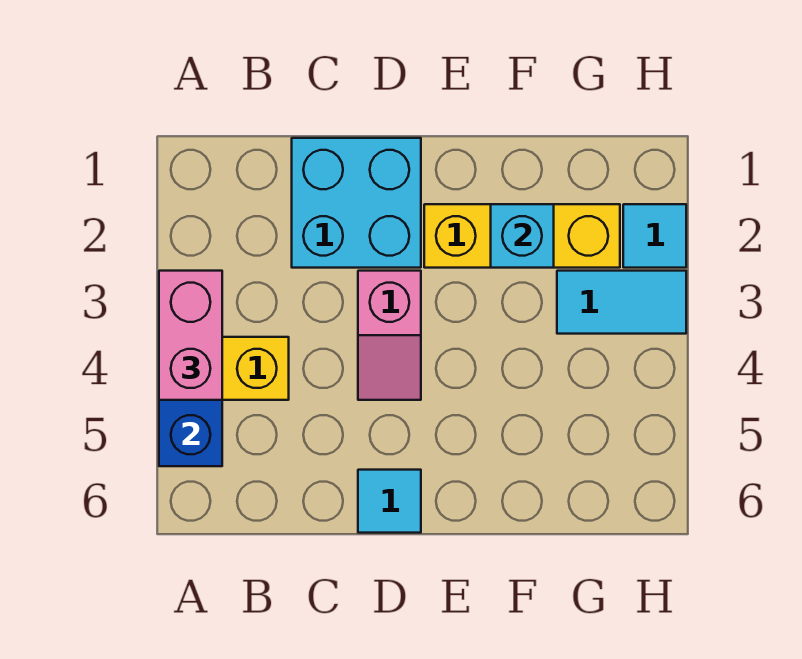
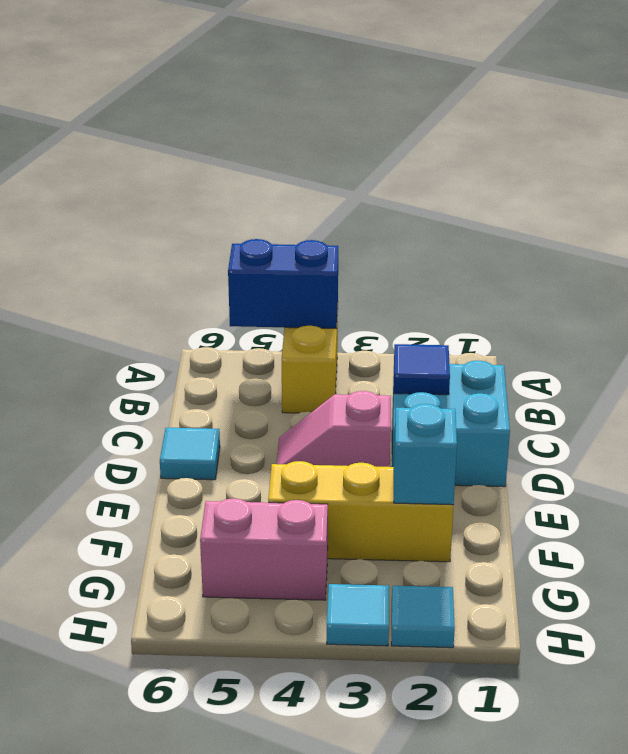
pink brick A3:A4 level 3 -> pink brick G4:G5 level 1
none -> blue tile C2 level 2
yellow brick E2:G2 level 1 -> yellow brick F2:F4 level 1
cyan tile G3:H3 level 1 -> cyan tile H3 level 1

